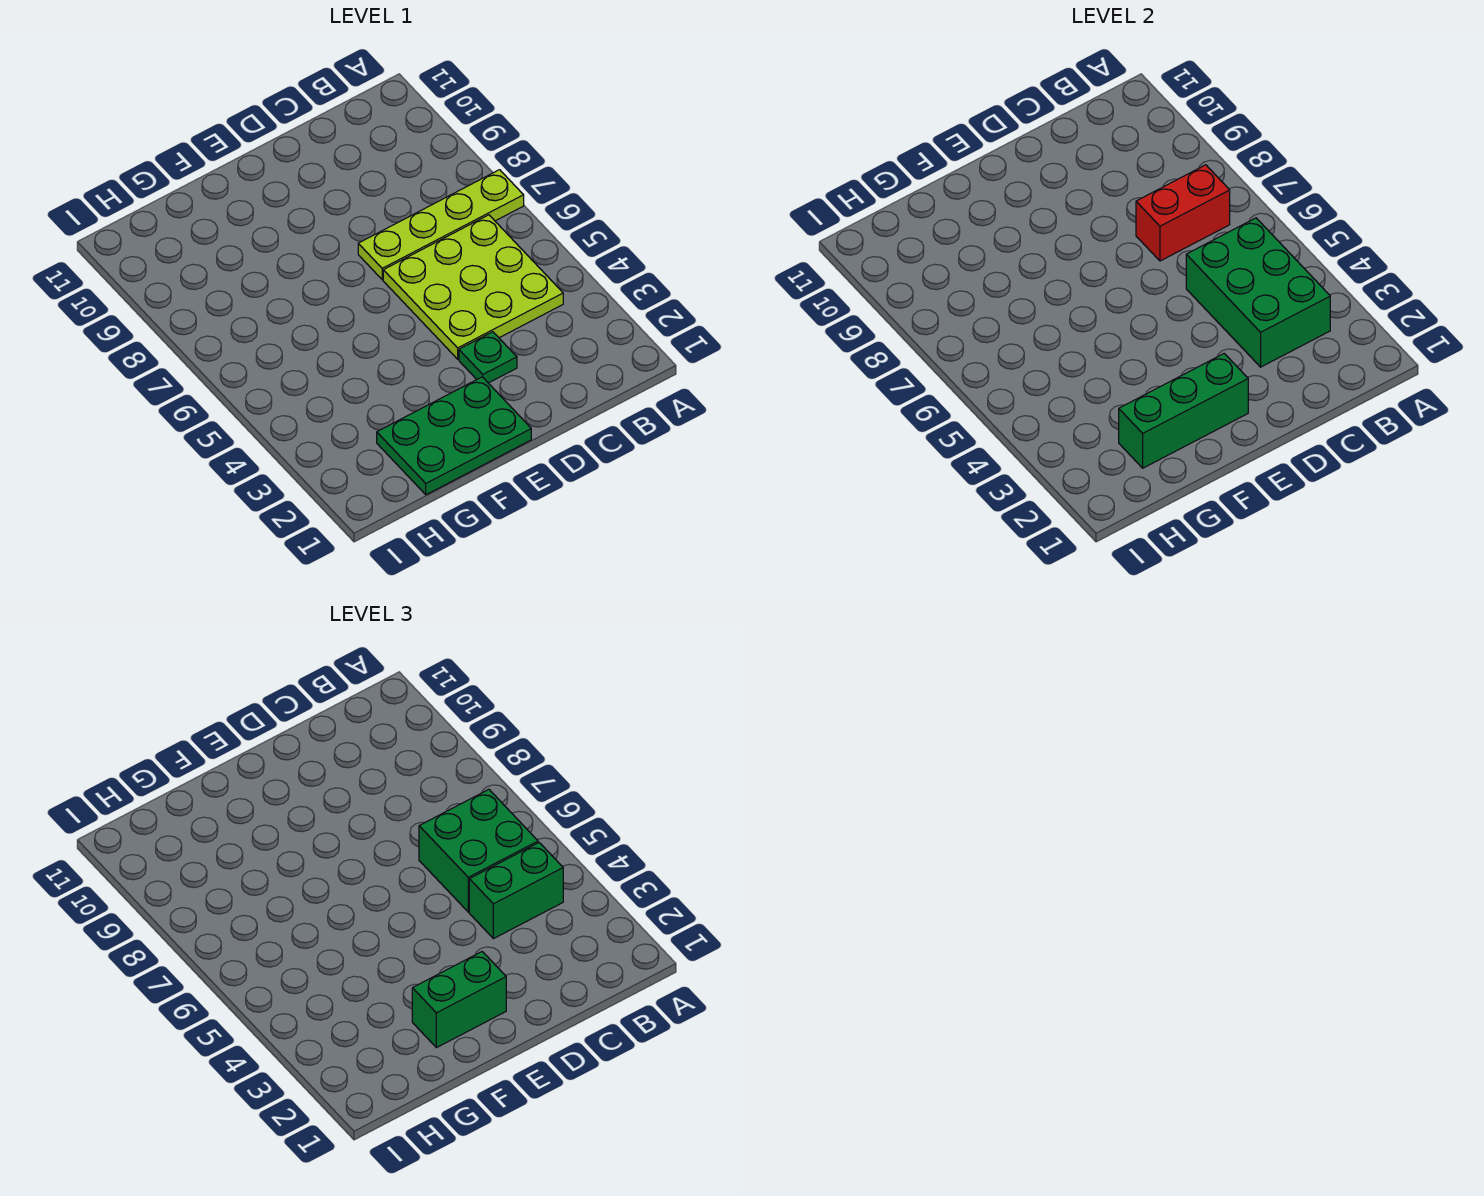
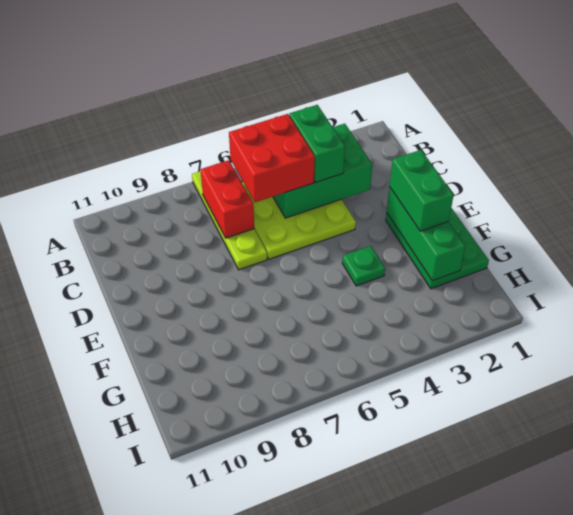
green brick B5:C6 level 3 -> red brick B5:C6 level 3
green plate D3 level 1 -> green plate F4 level 1

